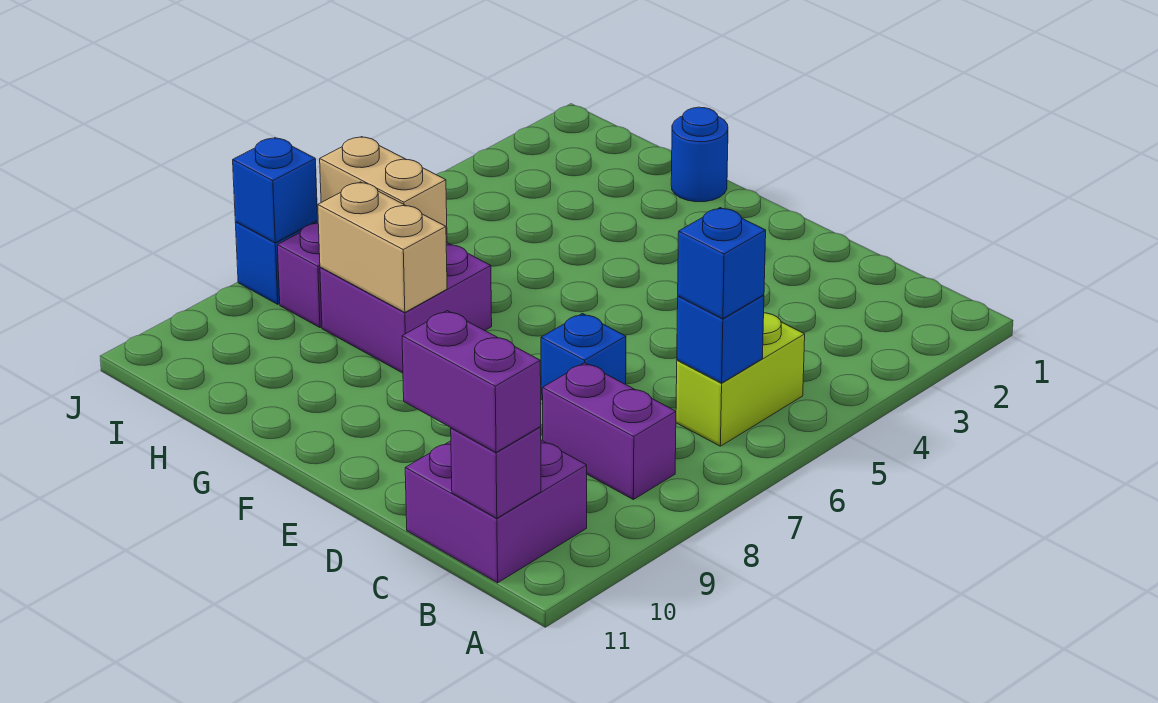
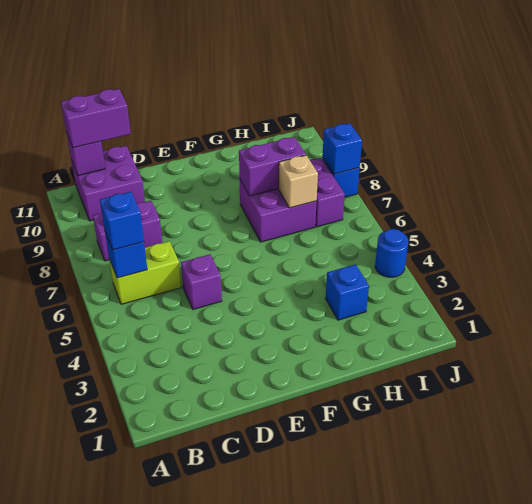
lime brick B5:B6 level 1 -> lime brick B6:C6 level 1
none -> purple brick D5 level 1
blue brick D7 level 1 -> blue brick H3 level 1
blue round brick G1 level 1 -> blue round brick J4 level 1
tan brick G8:H8 level 2 -> purple brick G8:H8 level 2
tan brick H7:I7 level 2 -> tan brick H7 level 2

